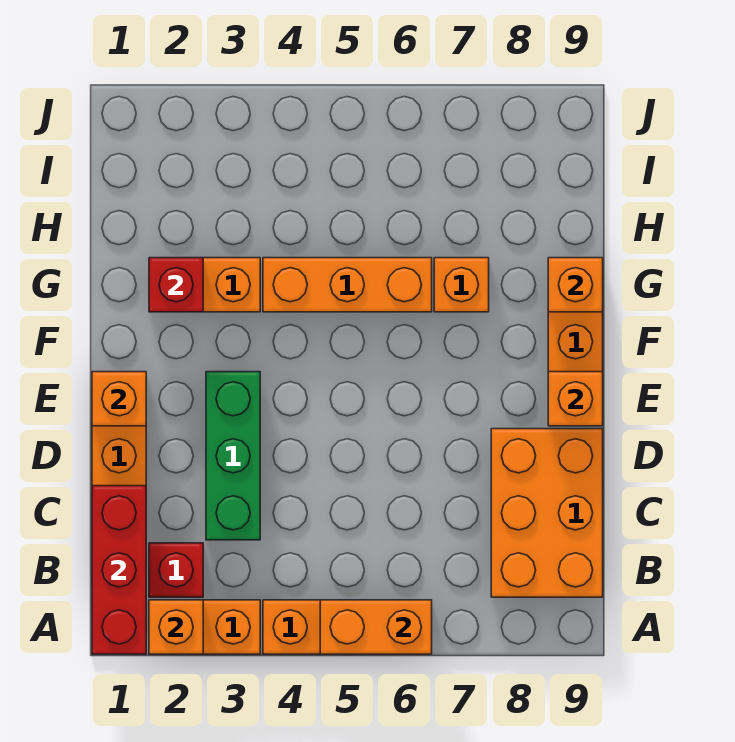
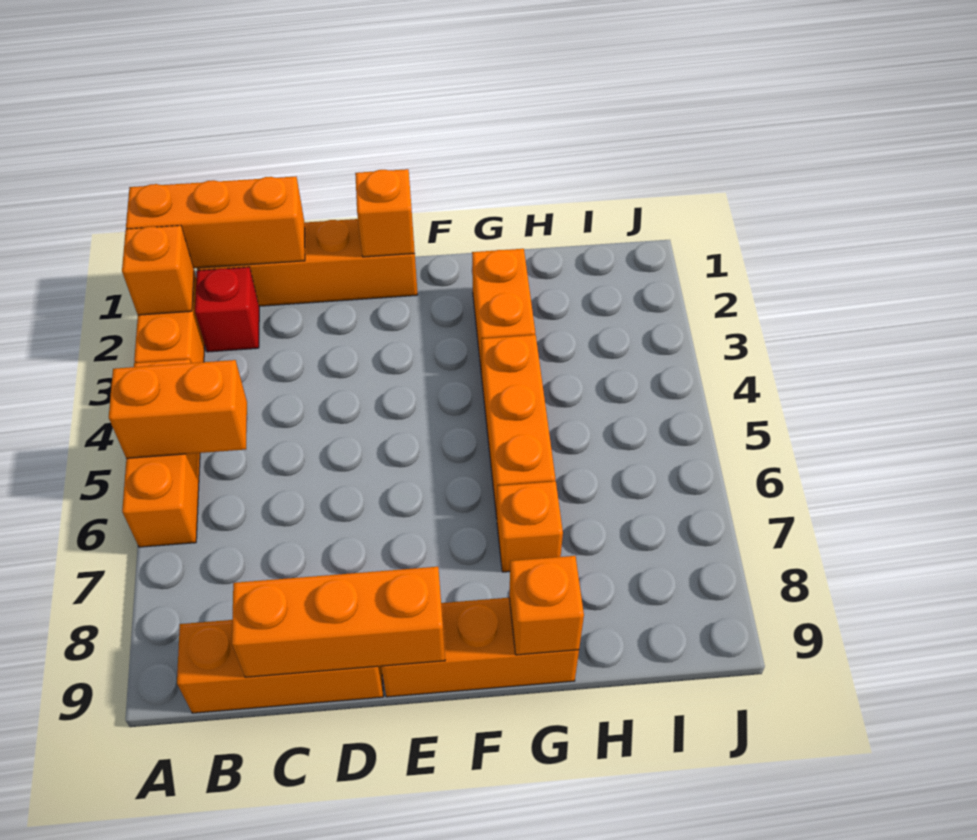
red brick A1:C1 level 2 -> orange brick A1:C1 level 2
orange brick A5:A6 level 2 -> orange brick A5:B5 level 2
orange brick B8:D9 level 1 -> orange brick B9:D9 level 1
green brick C3:E3 level 1 -> none
orange brick E9 level 2 -> orange brick C9:E9 level 2
red brick G2 level 2 -> none

